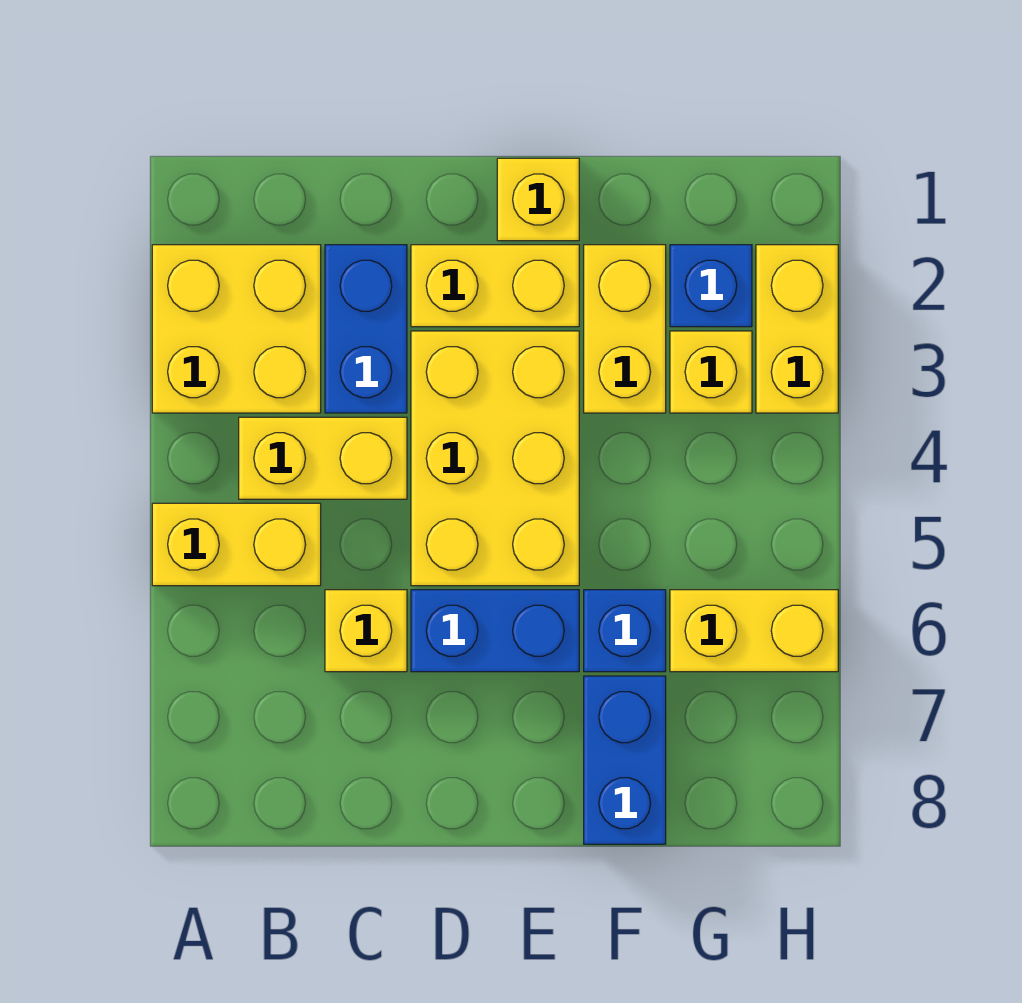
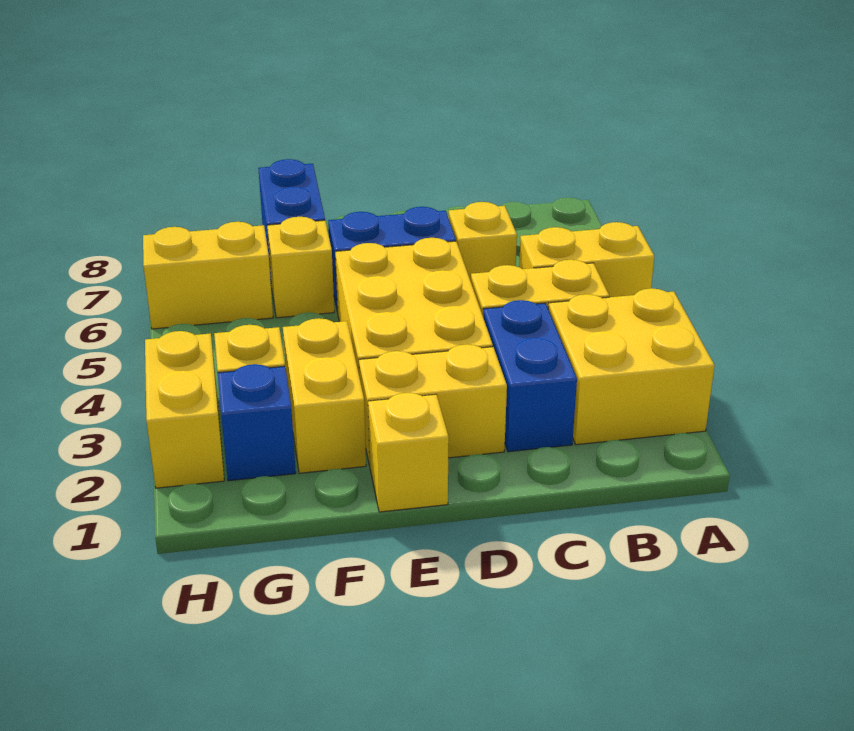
blue brick F6 level 1 -> yellow brick F6 level 1

